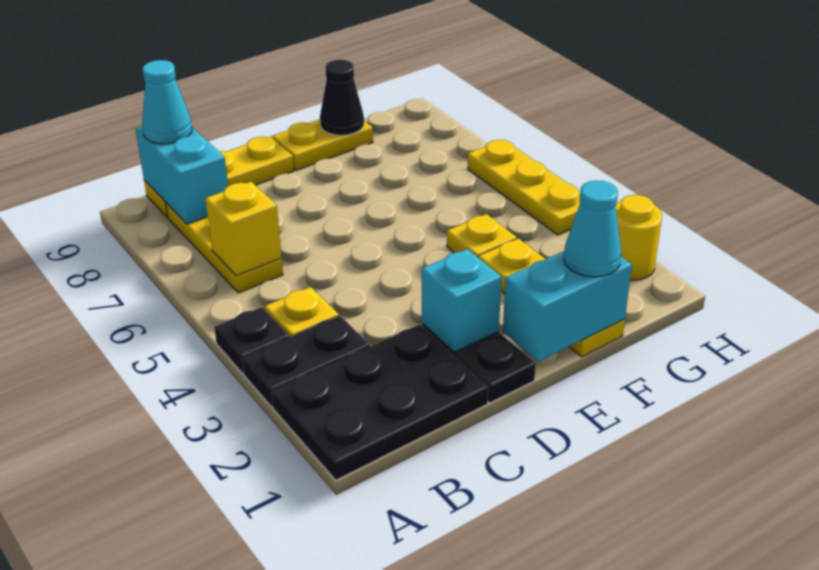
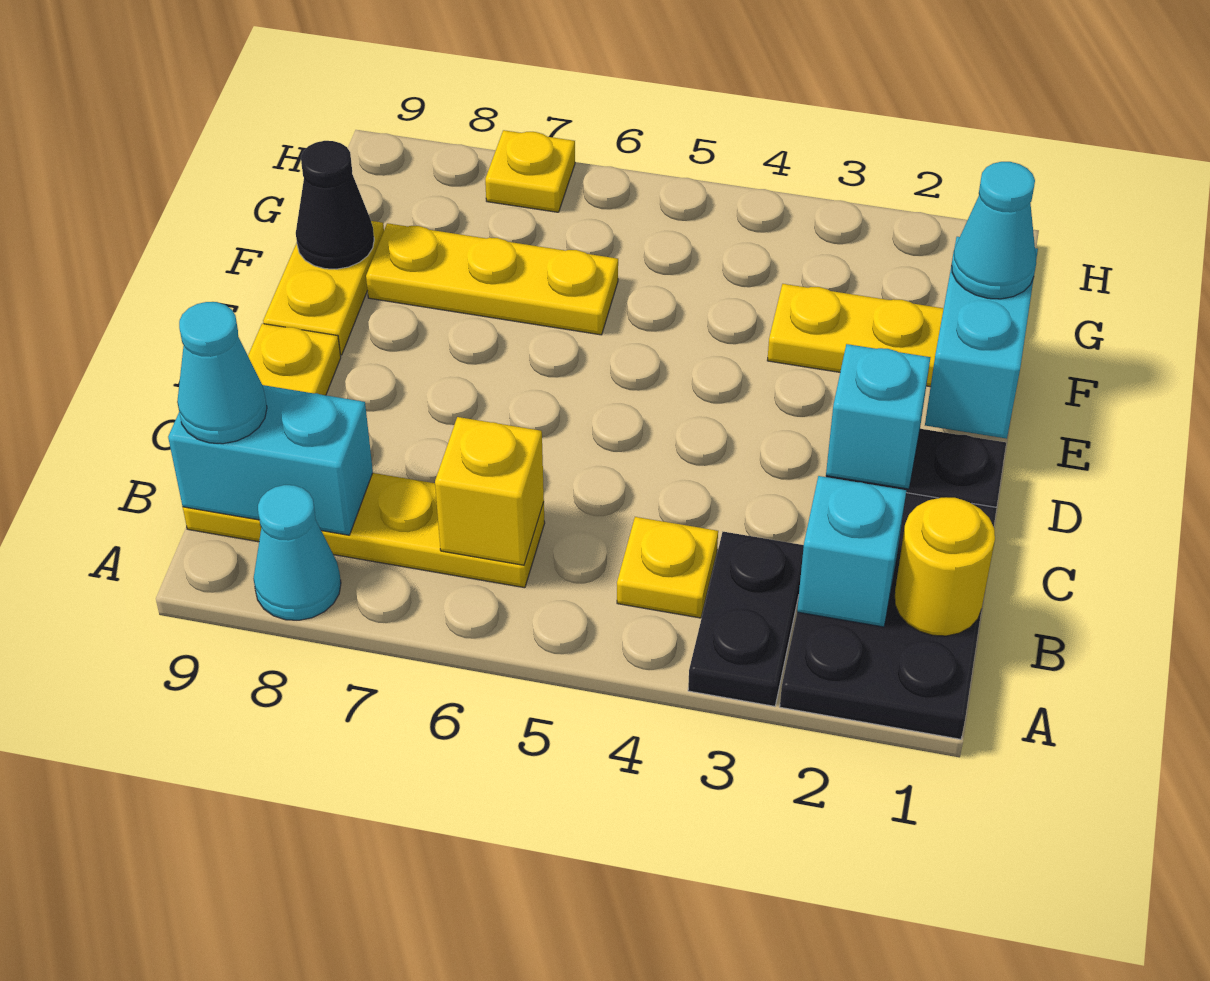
black plate A4 level 1 -> none
none -> cyan cone A8 level 1
none -> cyan brick B2 level 2
yellow plate F4 level 1 -> yellow plate H7 level 1
yellow round brick H2 level 1 -> yellow round brick B1 level 2
yellow plate H4:H6 level 1 -> yellow plate F6:F8 level 1

